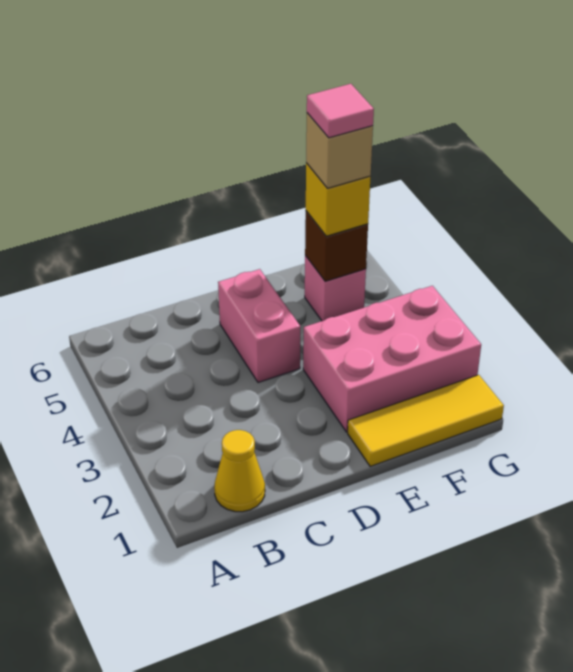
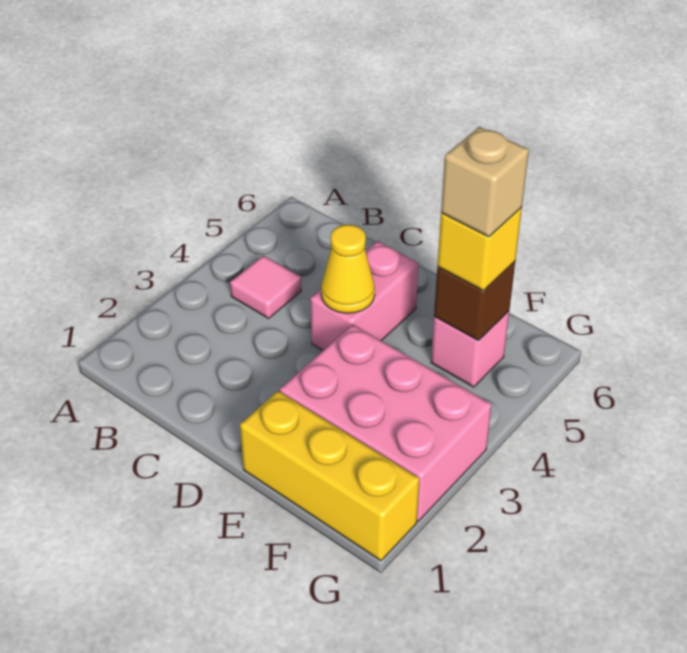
yellow cone B1 level 1 -> yellow cone D4 level 2
yellow tile E1:G1 level 1 -> yellow brick E1:G1 level 1
pink tile F5 level 5 -> pink tile B4 level 1

